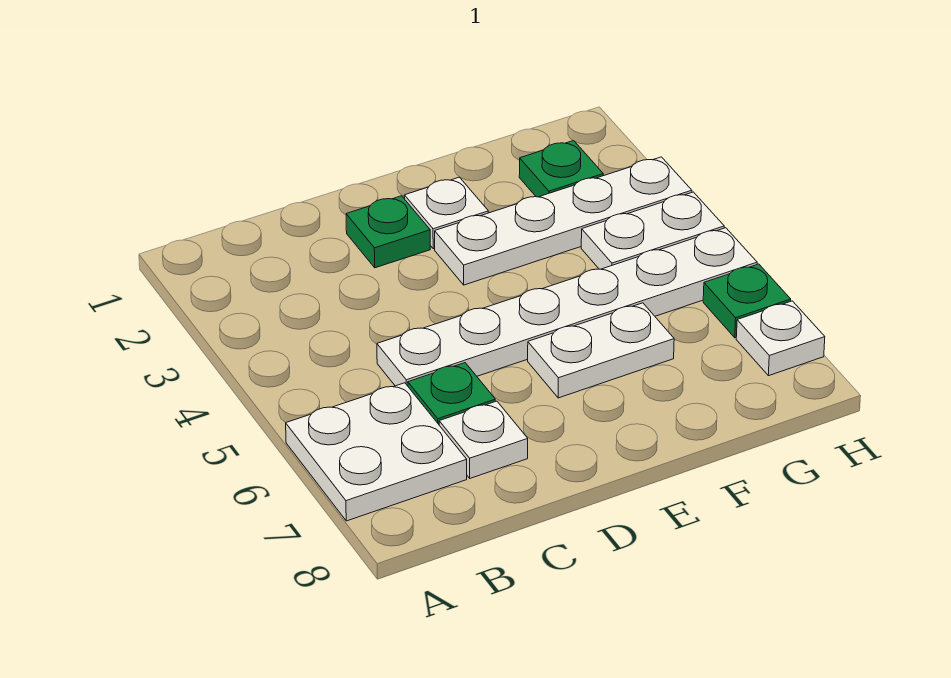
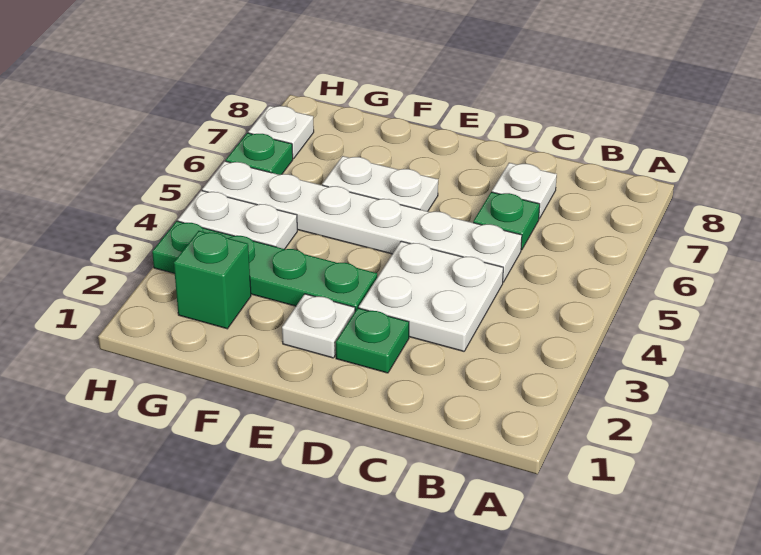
white plate A6:B7 level 1 -> white plate C3:D4 level 1
white plate E3:H3 level 1 -> green plate E3:H3 level 1
green plate G2 level 1 -> green brick G2 level 1

